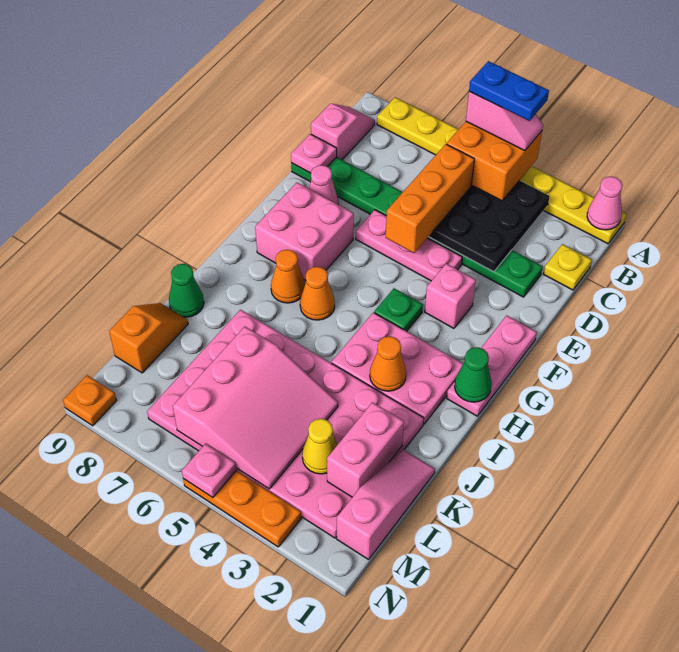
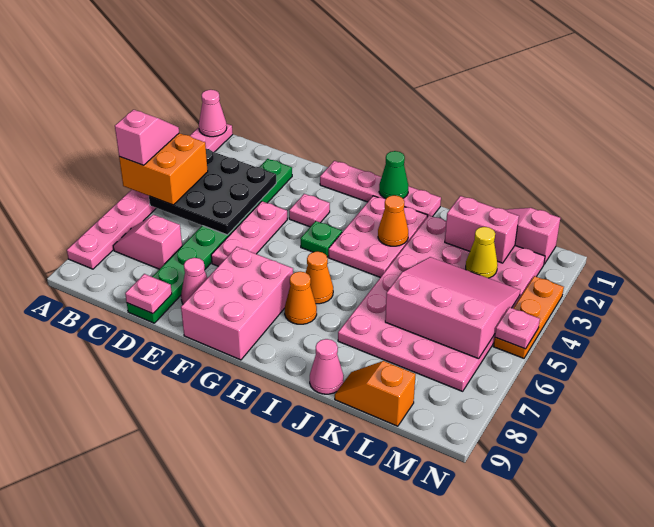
yellow plate A1:A8 level 1 -> pink plate A1:A8 level 1
blue plate A4:A5 level 5 -> none
pink slope B9:C9 level 1 top C -> pink slope B7:C7 level 1 top C
yellow plate C1 level 1 -> none
orange brick C5:E5 level 3 -> none
pink plate F1:H1 level 1 -> pink plate F1:I1 level 1
pink brick F3 level 1 -> pink plate F3 level 1
pink brick F7:G8 level 1 -> pink brick F7:G9 level 1
green cone J9 level 1 -> pink cone J9 level 1
orange plate N9 level 1 -> none

